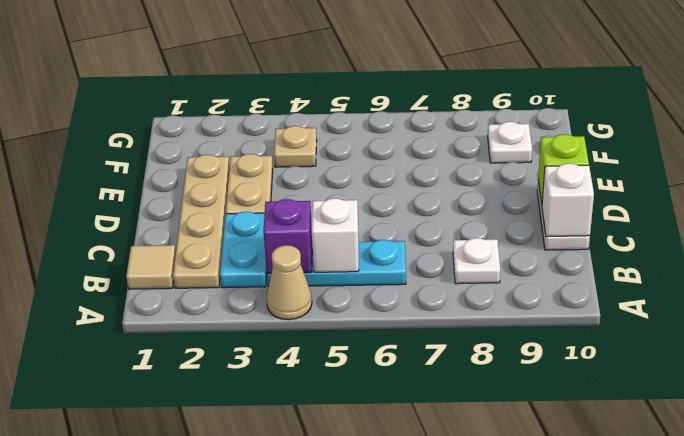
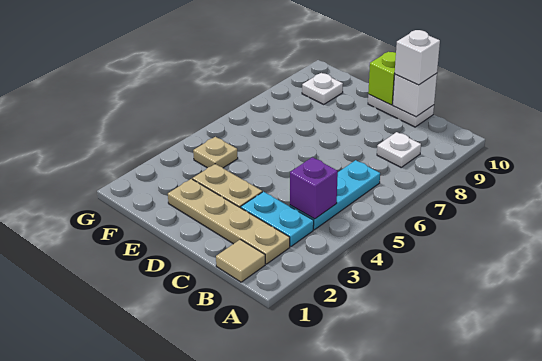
tan cone A4 level 1 -> none
white brick B5 level 2 -> white brick C10 level 3

